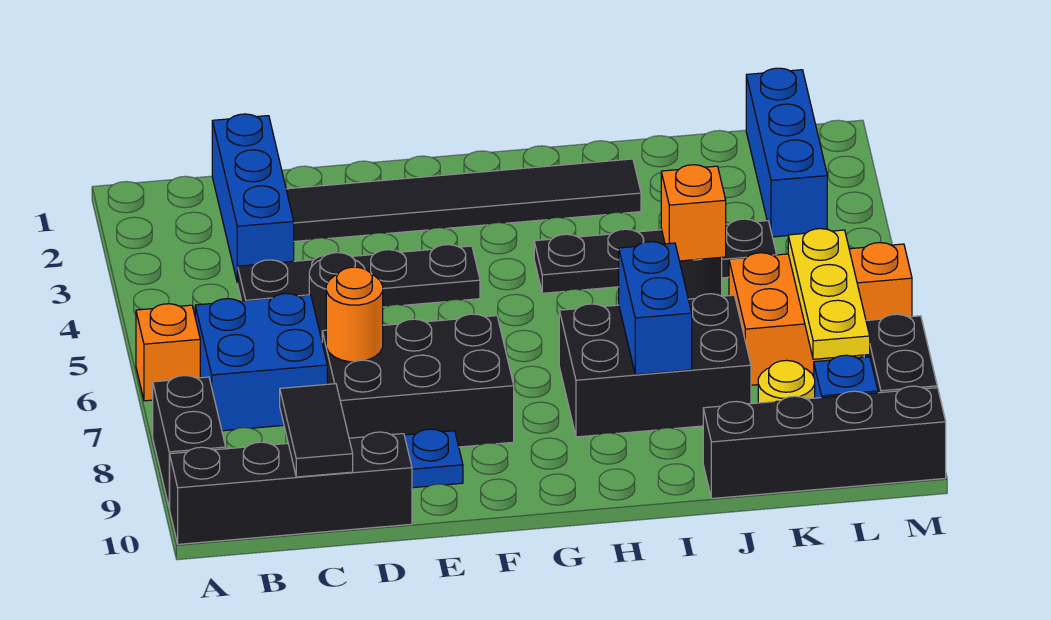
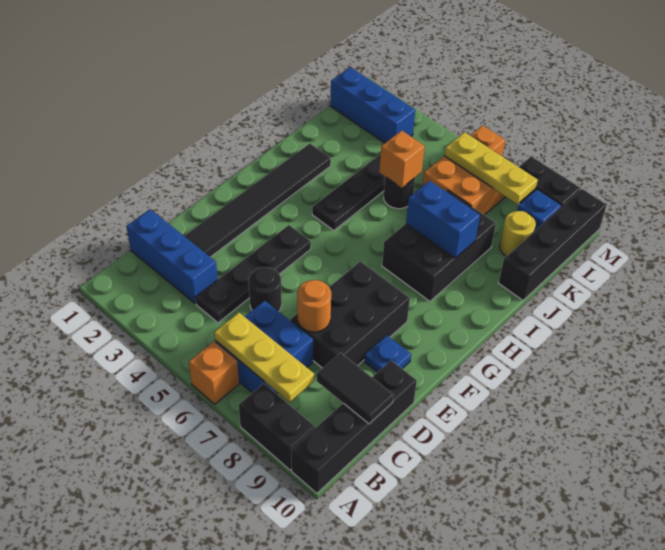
none -> yellow plate B6:B8 level 2

